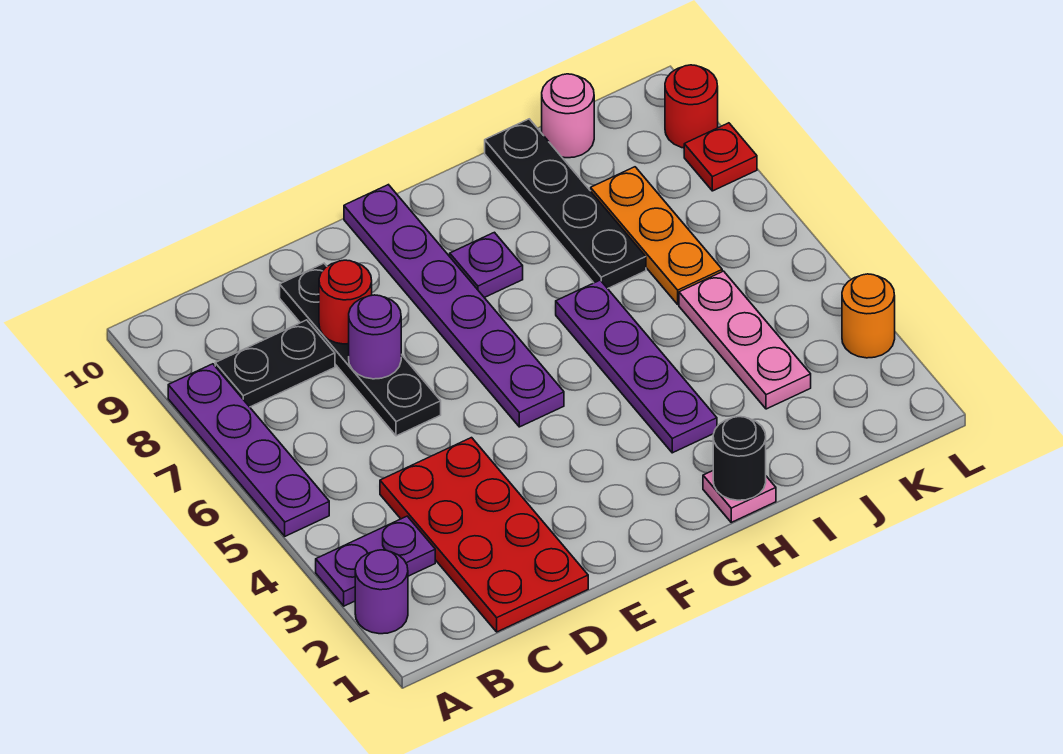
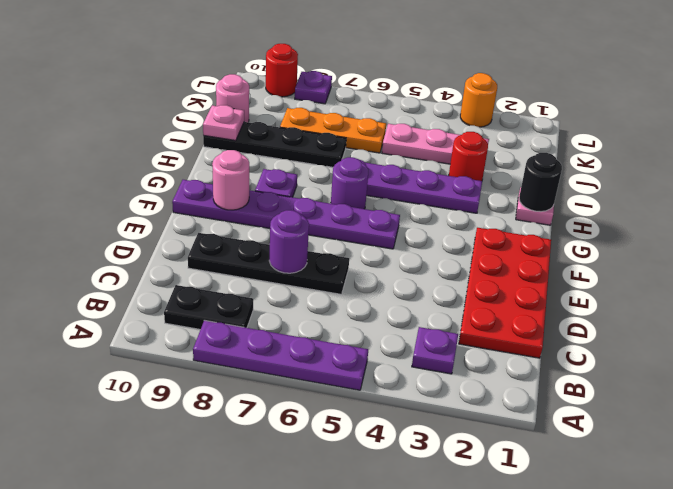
purple round brick A2 level 1 -> purple round brick G6 level 1
purple plate A3:B3 level 1 -> purple plate B3 level 1
black plate B8:C8 level 1 -> black plate B8:B9 level 1
red plate C1:D4 level 1 -> red plate C1:F2 level 1
red round brick D8 level 2 -> red round brick I3 level 1
none -> pink round brick F9 level 2
none -> pink plate I10 level 2
red plate L8 level 1 -> purple plate L8 level 1

